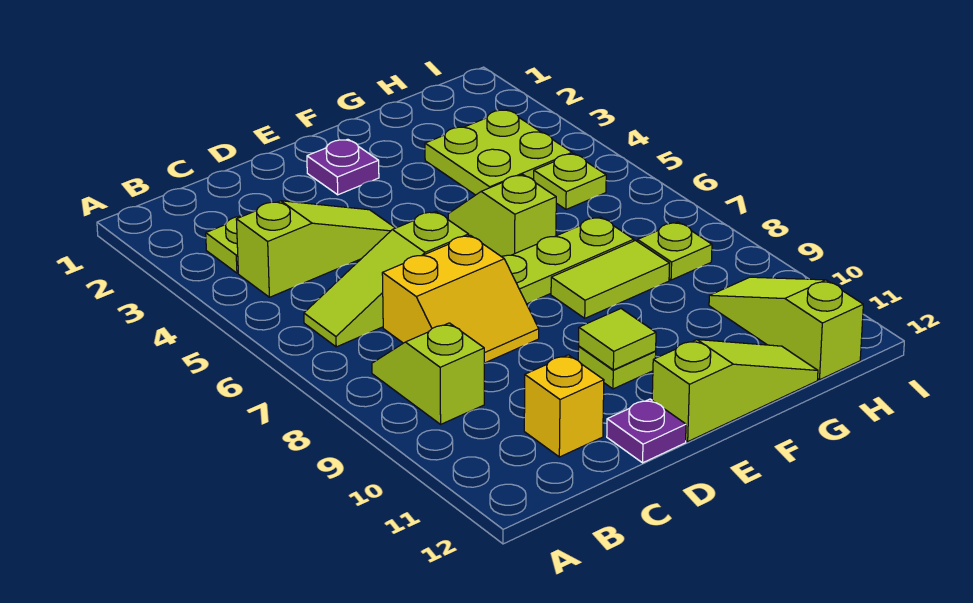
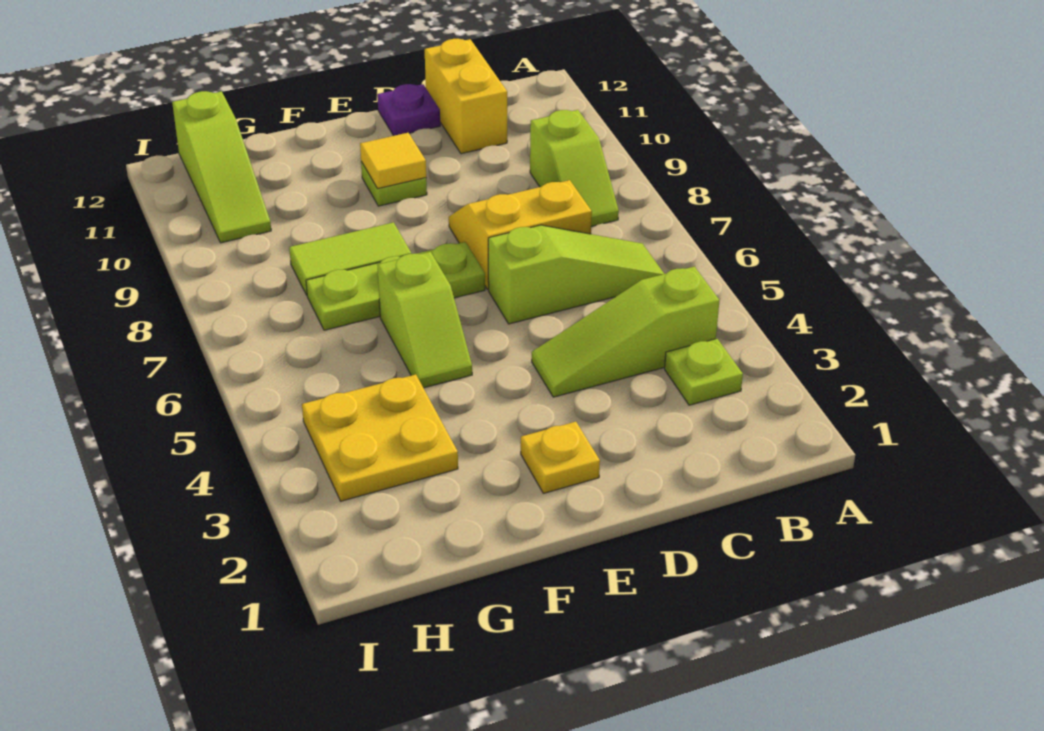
yellow brick C11 level 1 -> yellow brick C11:C12 level 1
purple plate E2 level 1 -> yellow plate E2 level 1
lime tile E10 level 2 -> yellow tile E10 level 2
lime slope E12:G12 level 1 top E -> none
lime plate G3:H4 level 1 -> yellow plate G3:H4 level 1
lime plate H5 level 1 -> none
lime plate H8 level 1 -> none

